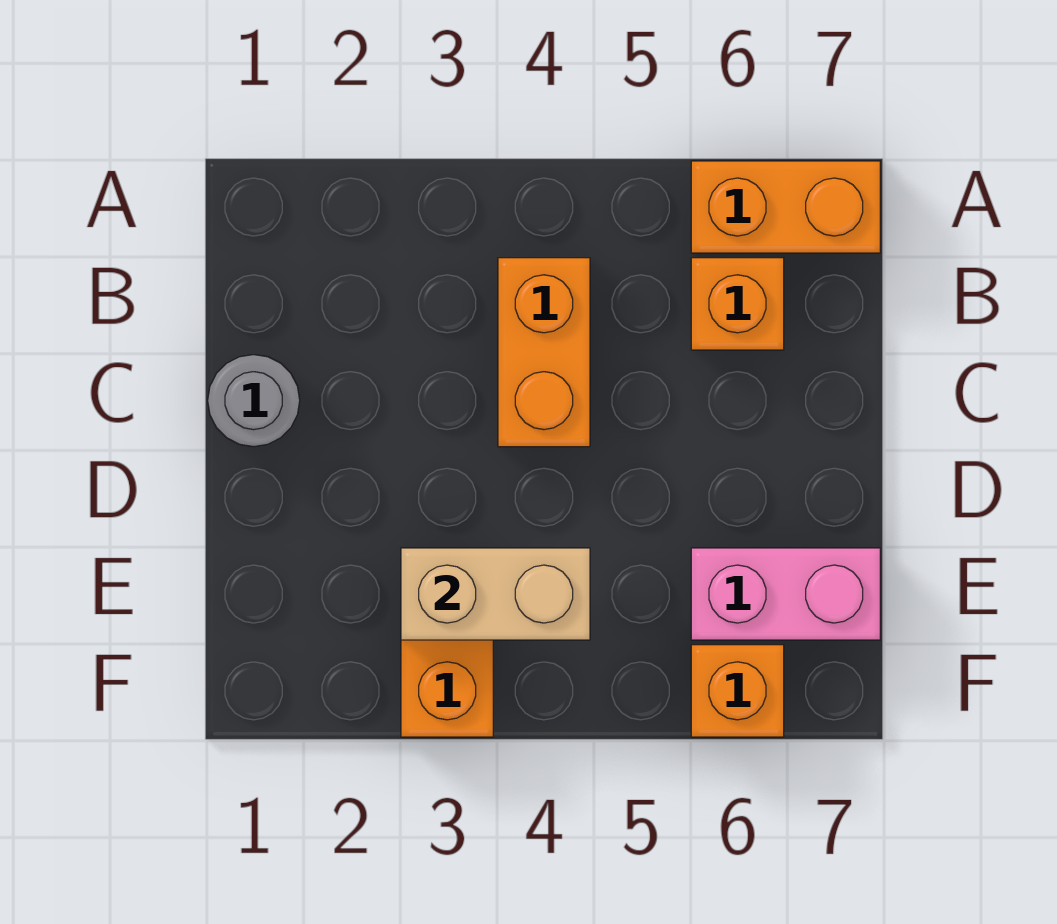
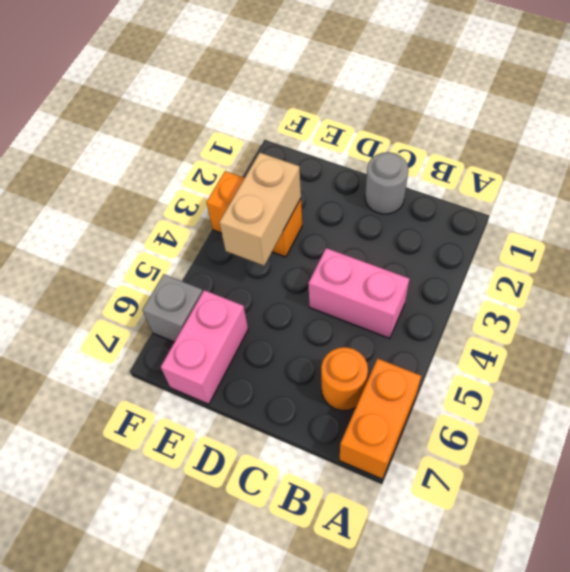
orange brick B4:C4 level 1 -> pink brick B4:C4 level 1
orange brick B6 level 1 -> orange round brick B6 level 1
orange brick F6 level 1 -> grey brick F6 level 1

